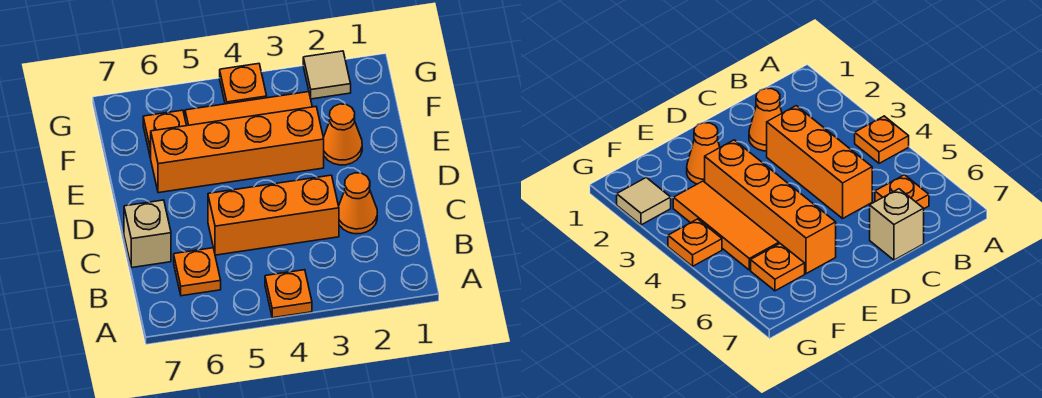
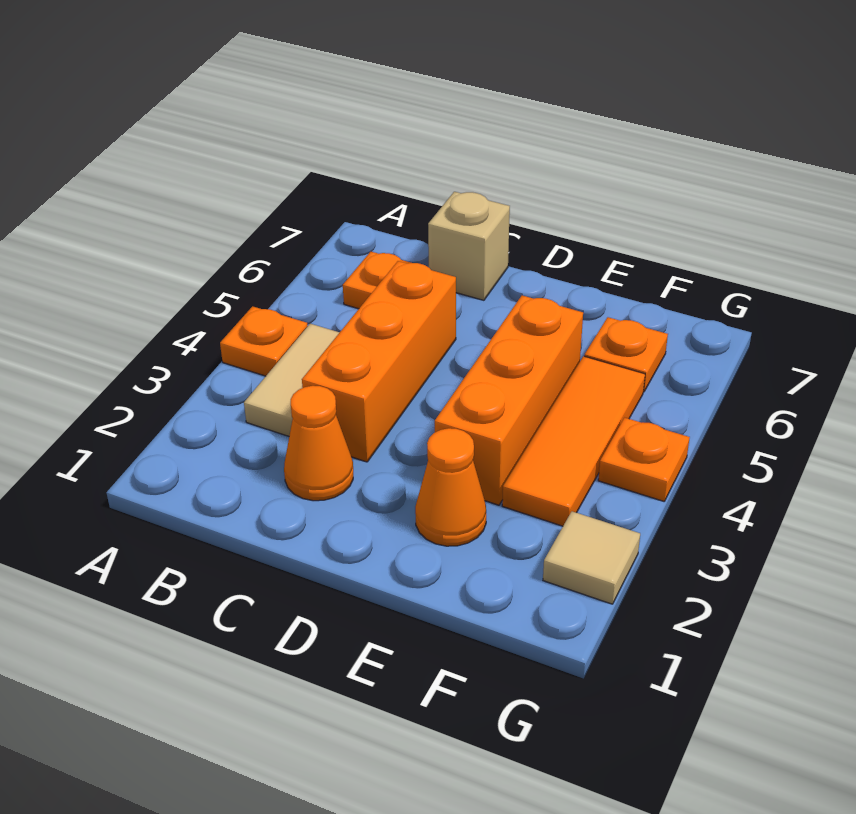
none -> tan tile B3:B4 level 1
orange brick E3:E6 level 1 -> orange brick E3:E5 level 1

